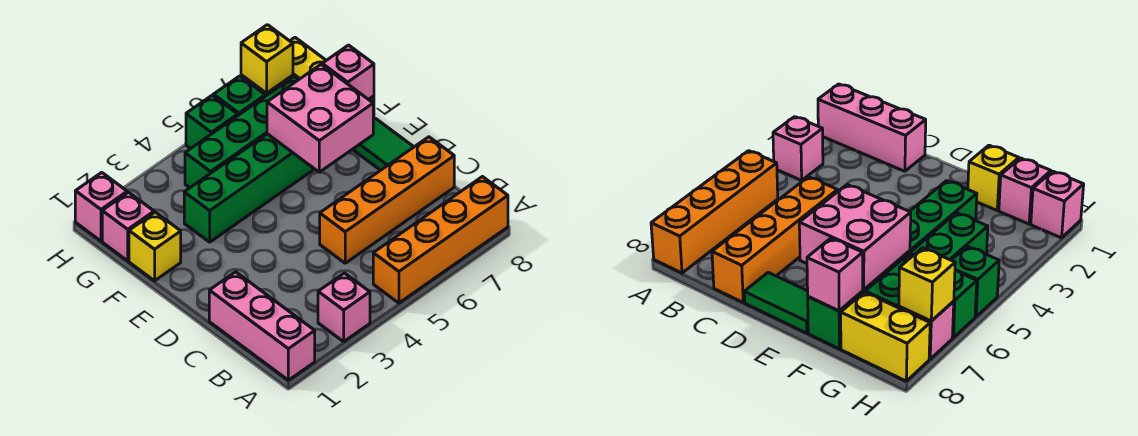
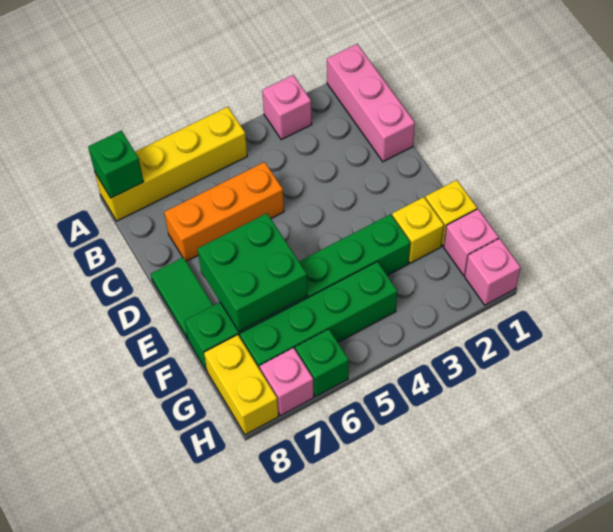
orange brick A5:A8 level 1 -> yellow brick A5:A8 level 1
orange brick C5:C8 level 1 -> orange brick C5:C7 level 1
pink brick E6:F7 level 2 -> green brick E6:F7 level 2
pink brick F8 level 2 -> none
green brick H5 level 1 -> green brick A8 level 2
yellow brick H7 level 2 -> yellow brick F2 level 1

